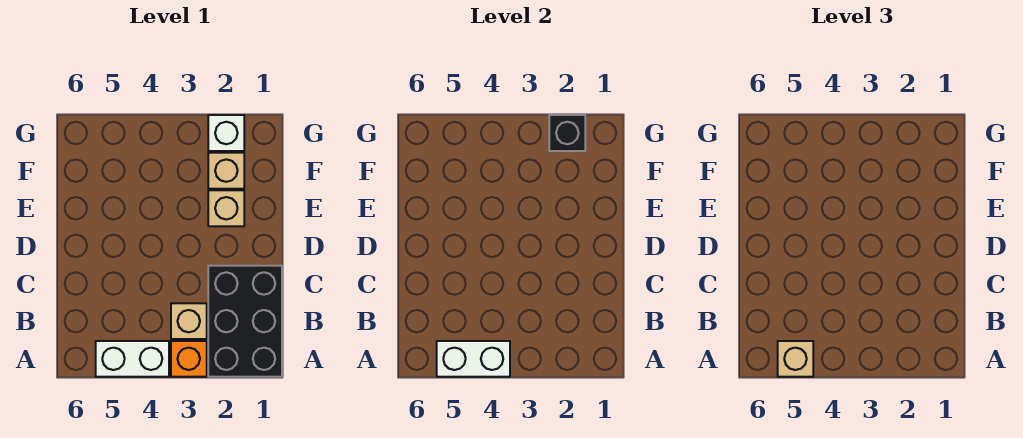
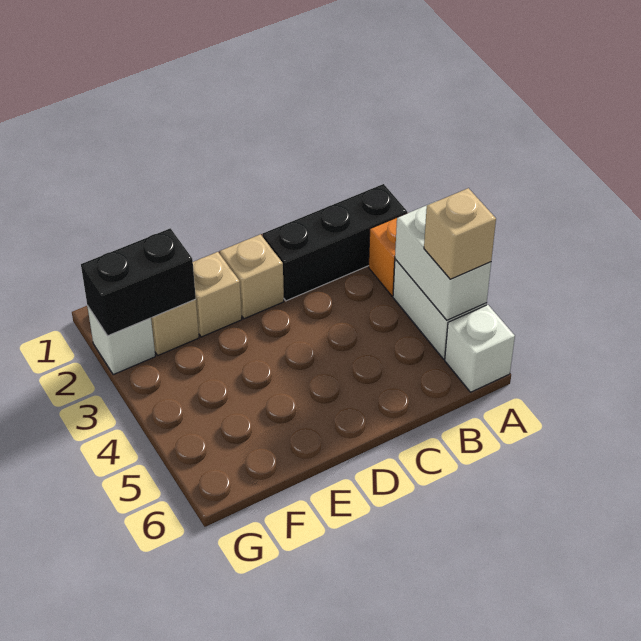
black brick A1:C2 level 1 -> black brick A2:C2 level 1
none -> white brick A6 level 1
tan brick B3 level 1 -> tan brick D2 level 1
black brick G2 level 2 -> black brick F2:G2 level 2

